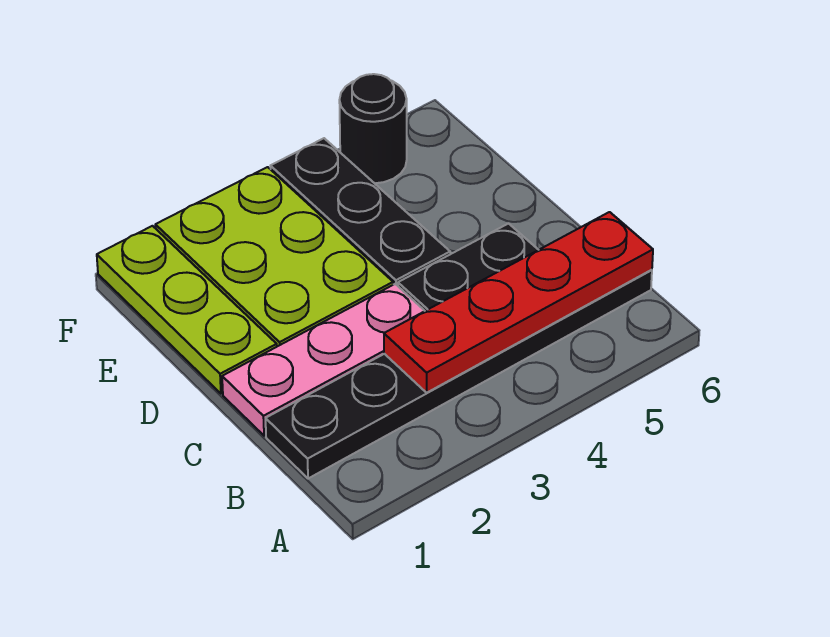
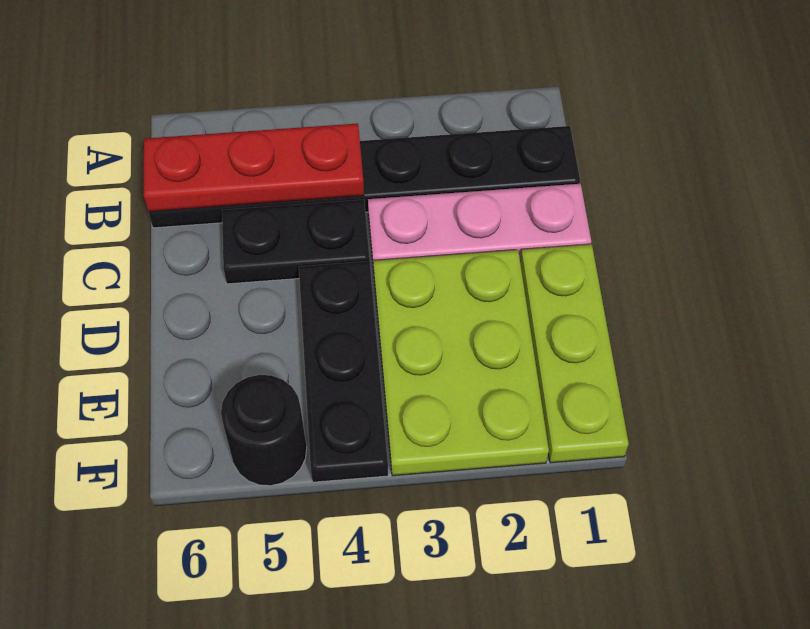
red plate B3:B6 level 2 -> red plate B4:B6 level 2

